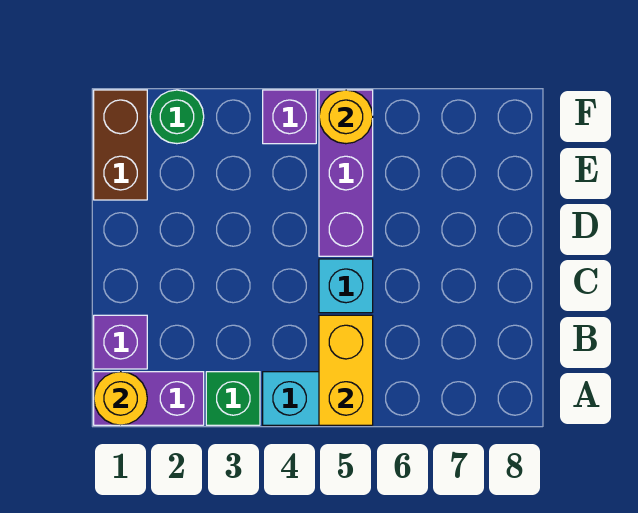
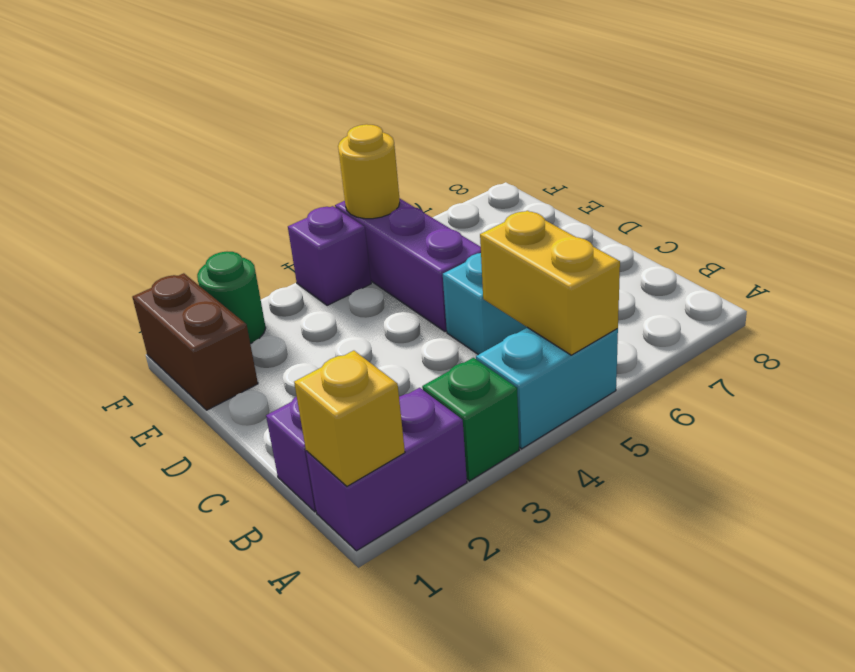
yellow round brick A1 level 2 -> yellow brick A1 level 2

